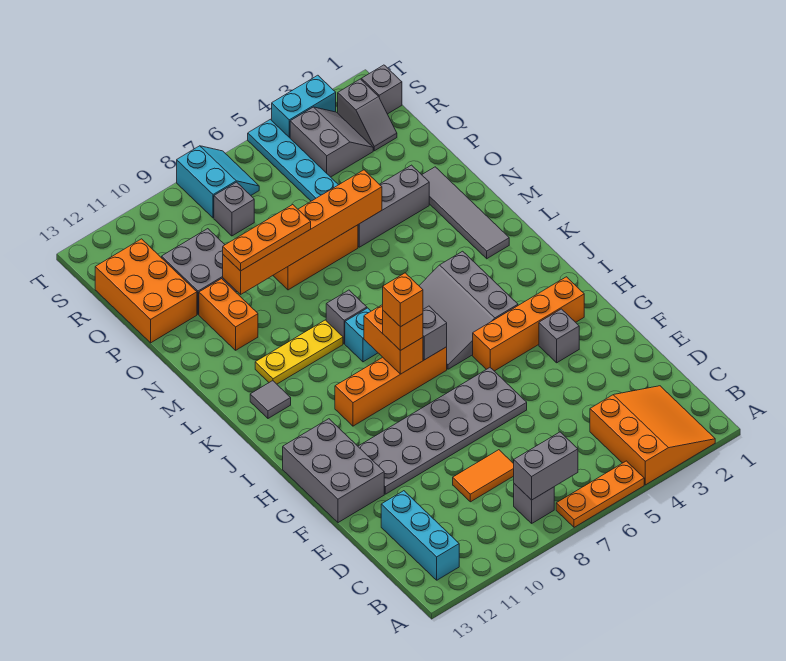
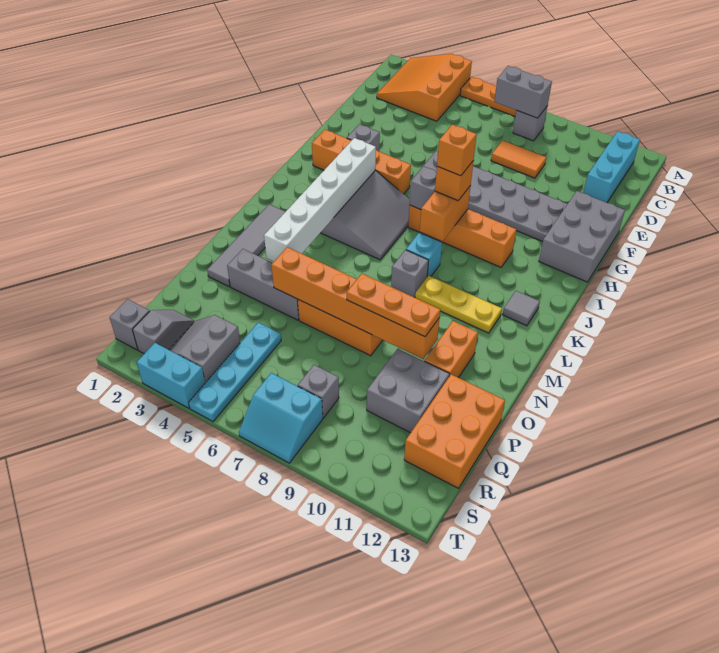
none -> white brick I4:N4 level 2
cyan slope S7:T8 level 1 top 8 -> cyan slope S7:T8 level 1 top S

